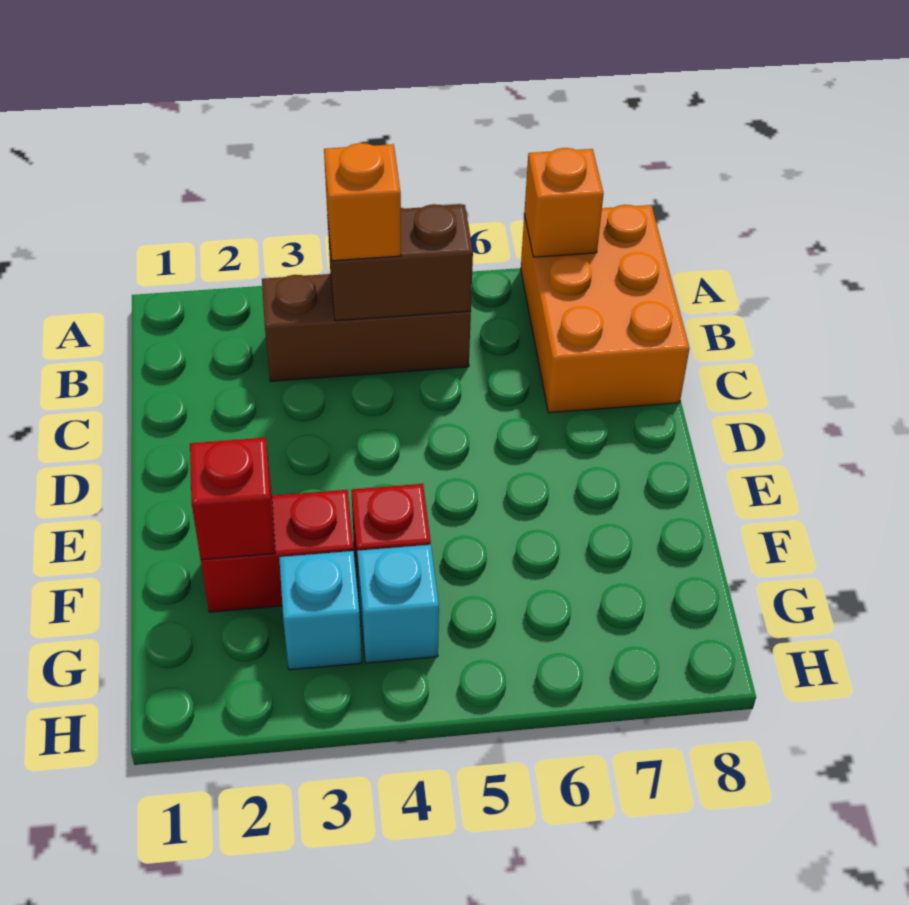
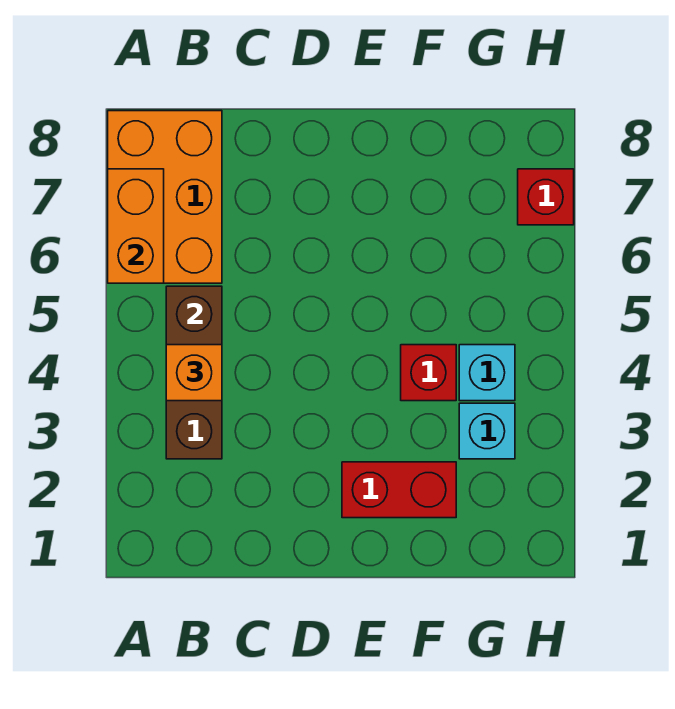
orange brick A7:C8 level 1 -> orange brick A6:B8 level 1
orange brick A7 level 2 -> orange brick A6:A7 level 2
red brick F2:F3 level 1 -> red brick E2:F2 level 1
red brick F2 level 2 -> red brick H7 level 1

